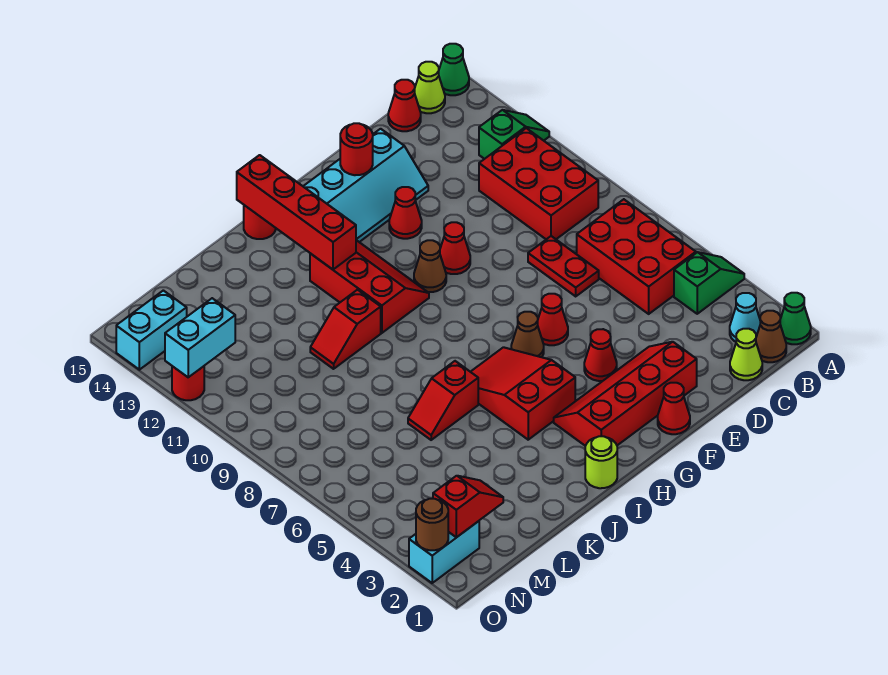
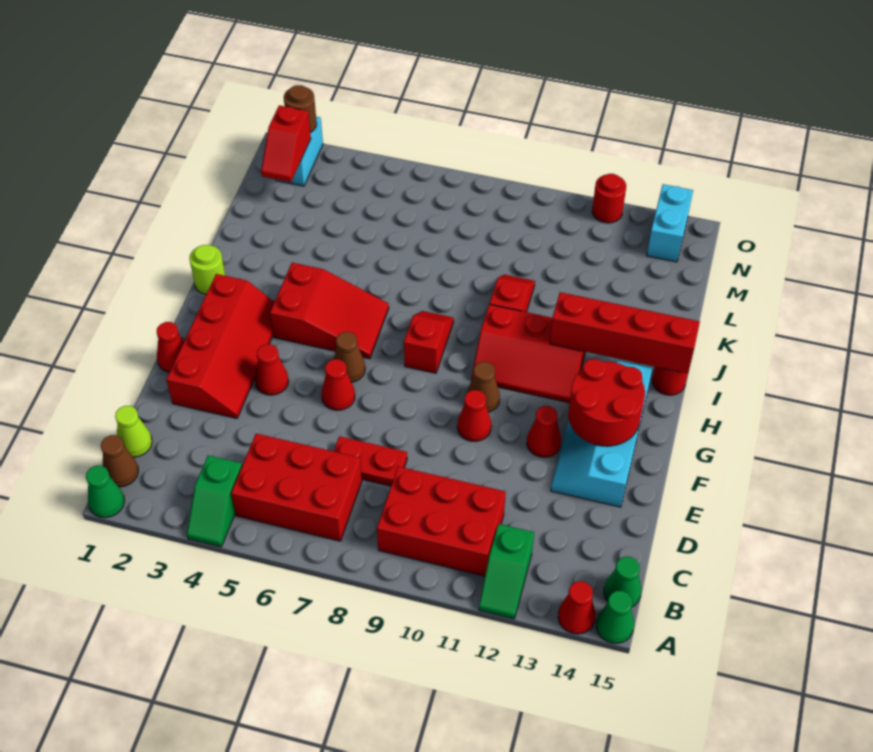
cyan cone B2 level 1 -> none
lime cone B15 level 1 -> green cone B15 level 1
red cone C15 level 1 -> red cone A14 level 1
red round brick F14 level 2 -> red round brick F13:G14 level 2
red slope J6:K6 level 1 top J -> red slope H8:I8 level 1 top H
cyan brick N12:O12 level 2 -> none

